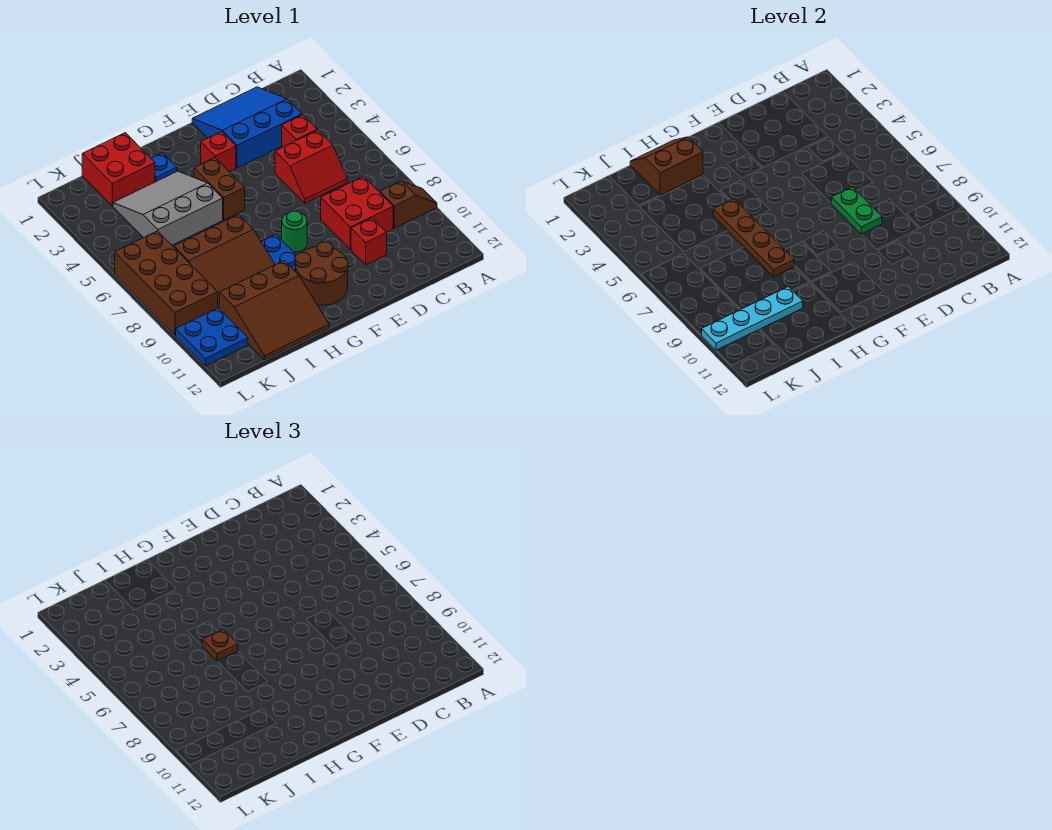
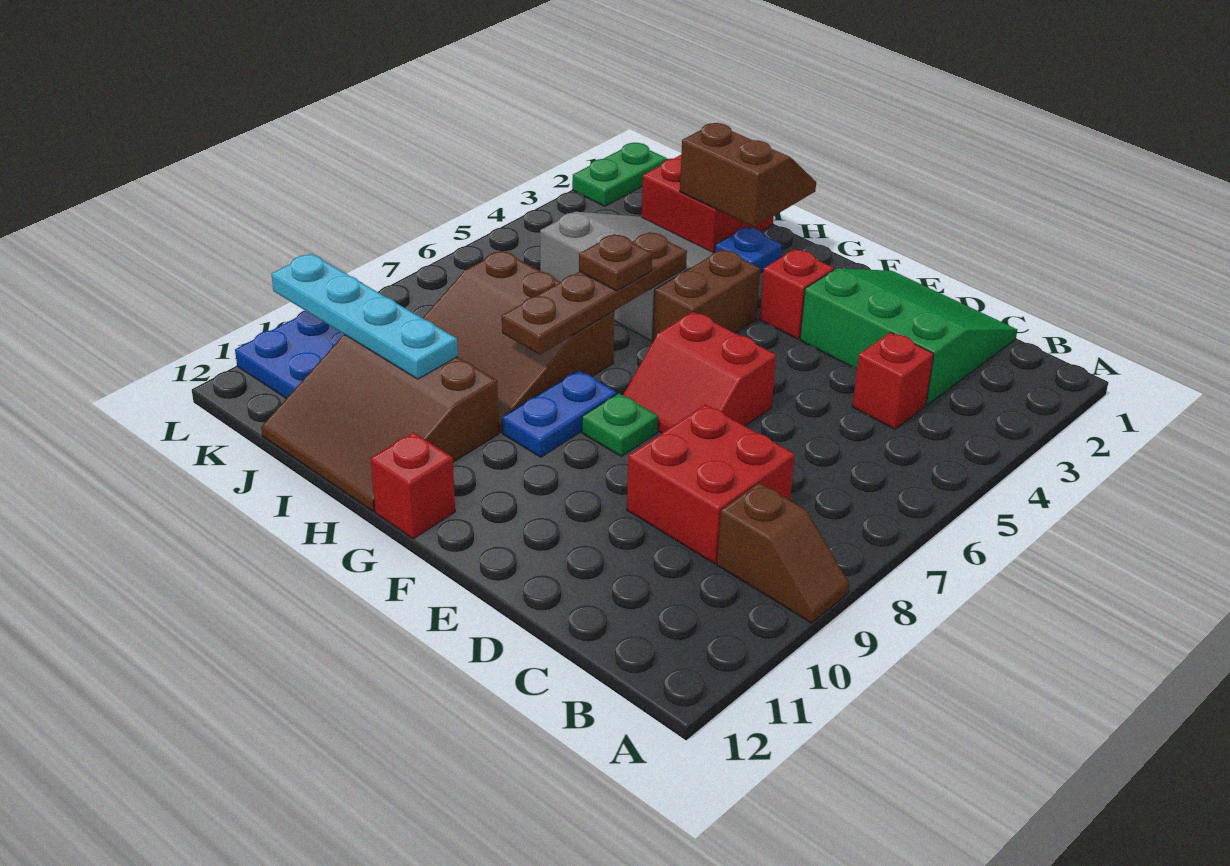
blue slope C1:E3 level 1 top 3 -> green slope C1:E3 level 1 top 3
red slope C5:D6 level 1 top 5 -> red slope E6:F7 level 1 top 6
green plate D7:D8 level 2 -> green plate L1:L2 level 1
red brick D10 level 1 -> red brick G12 level 1
green round brick F8 level 1 -> green plate F8 level 1
brown round brick F10:G11 level 1 -> none
brown brick K6:L9 level 1 -> none

